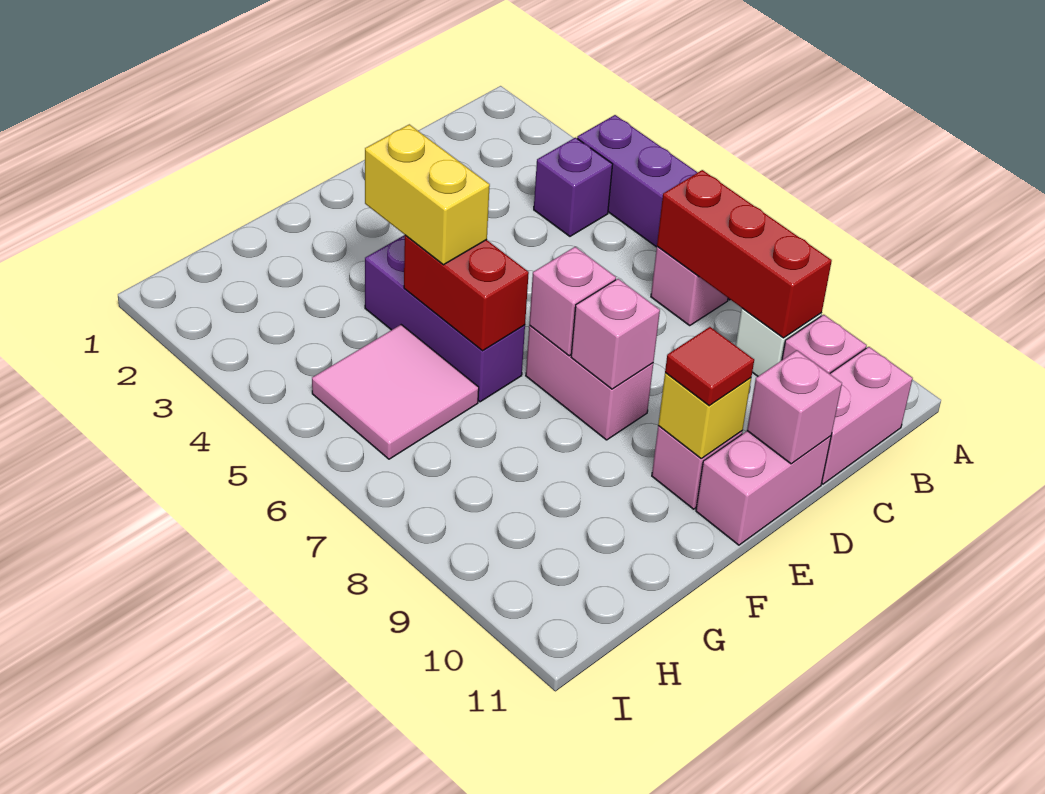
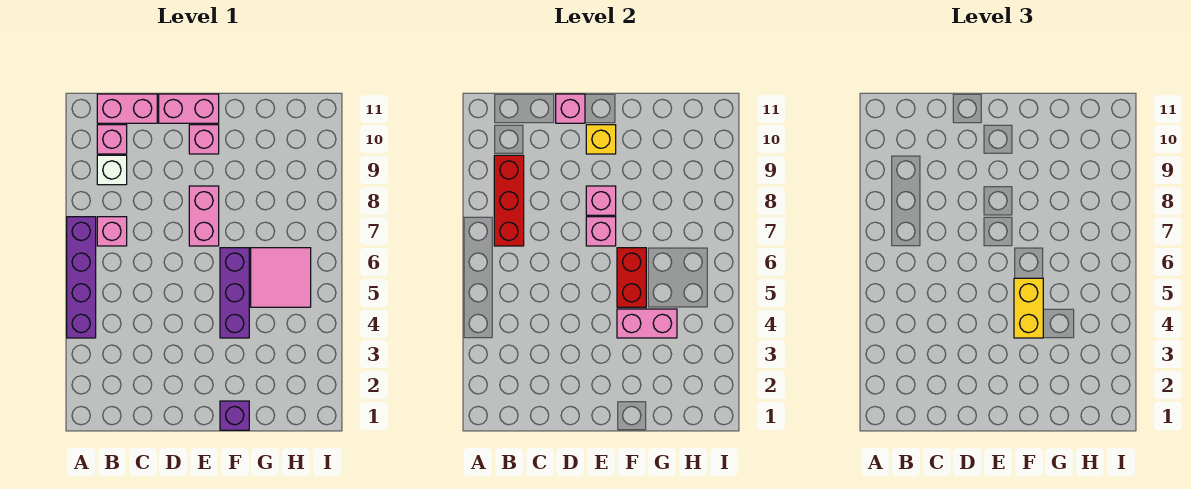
purple brick B4 level 1 -> purple brick F1 level 1
red tile E10 level 3 -> none
none -> pink brick F4:G4 level 2

